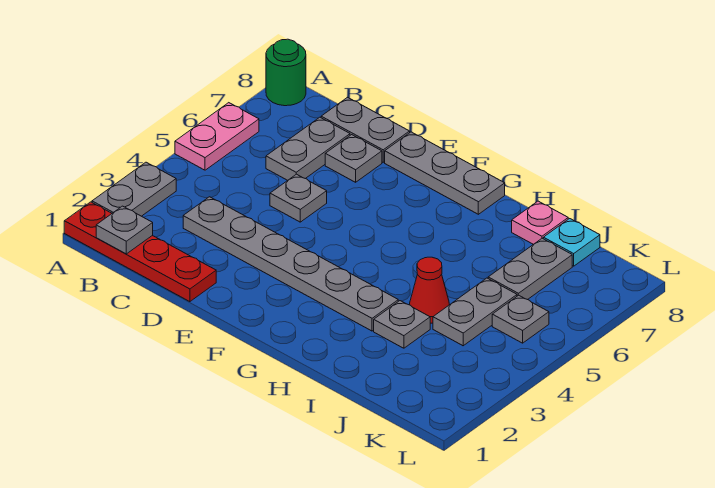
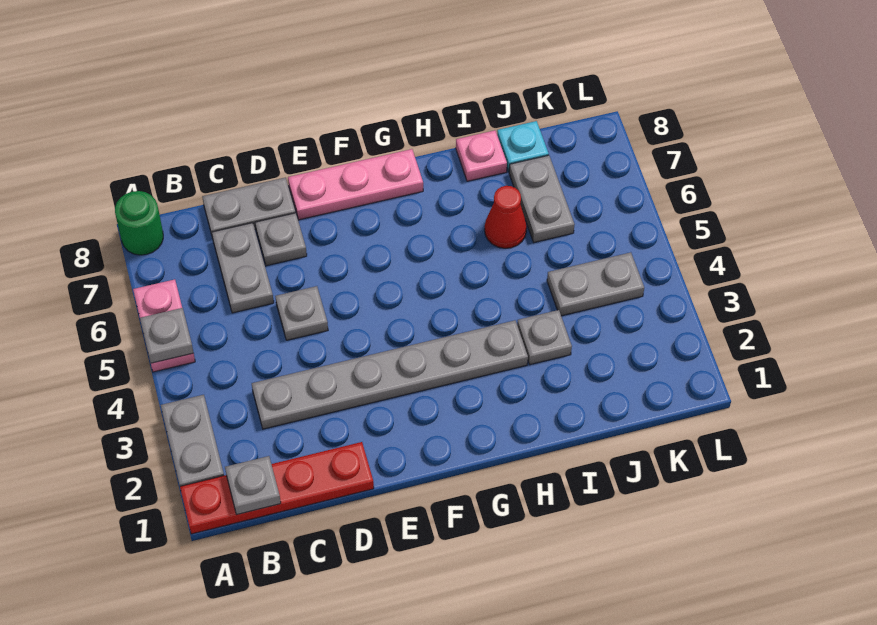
grey plate E8:G8 level 1 -> pink plate E8:G8 level 1
red cone I4 level 1 -> red cone I6 level 1
grey plate J4:J5 level 1 -> grey plate J4:K4 level 1
grey plate K5 level 1 -> grey plate A5 level 2

